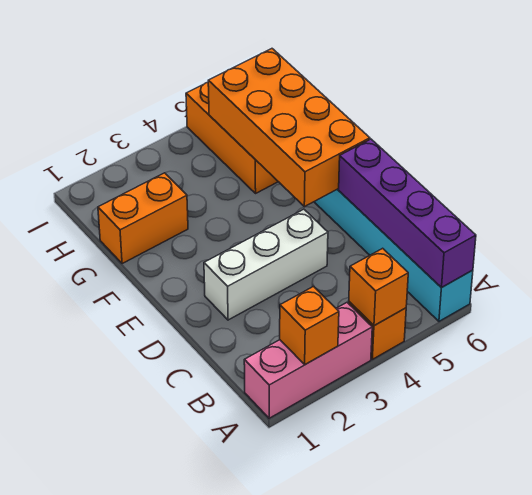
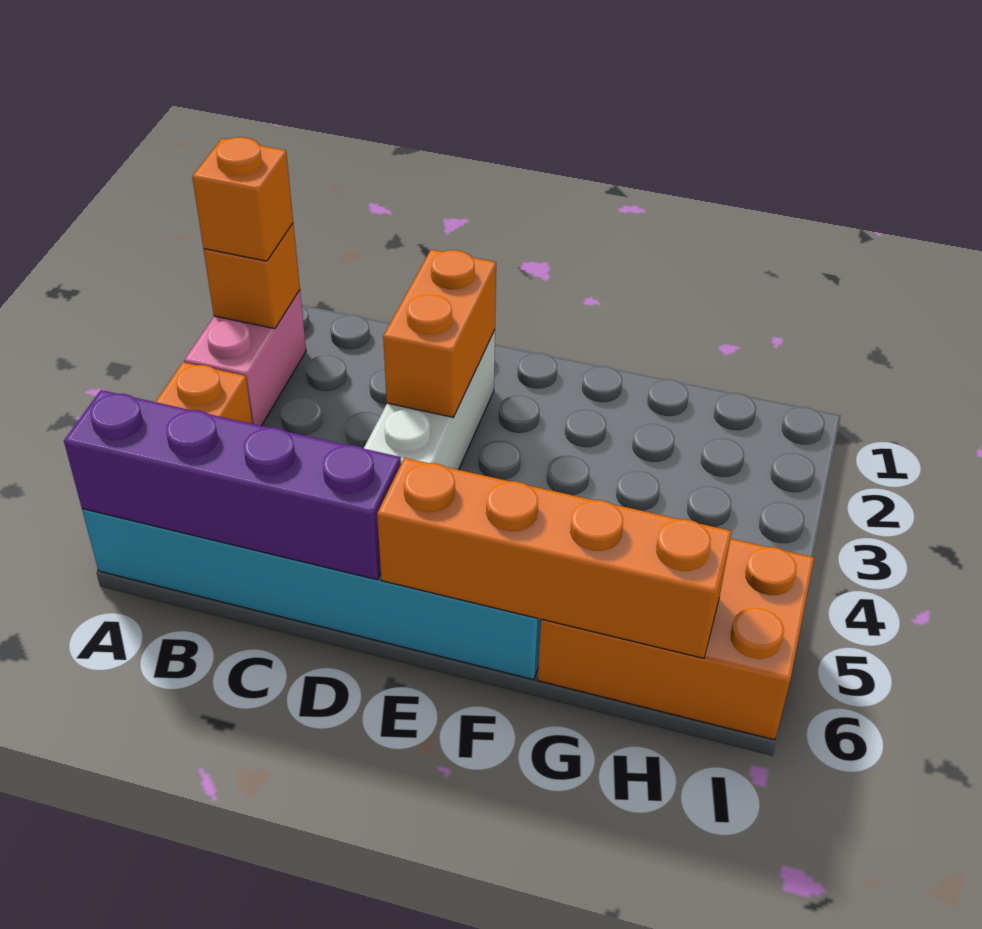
pink brick A1:A3 level 1 -> pink brick A2:A3 level 1
orange brick A4 level 2 -> orange brick A2 level 3
orange brick E5:H6 level 2 -> orange brick E6:H6 level 2
orange brick G1:G2 level 1 -> orange brick D2:D3 level 2

